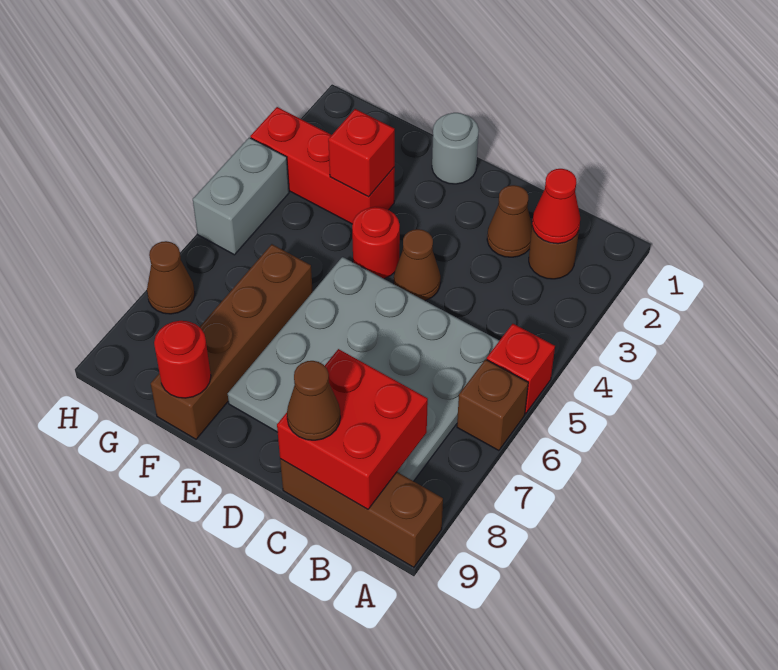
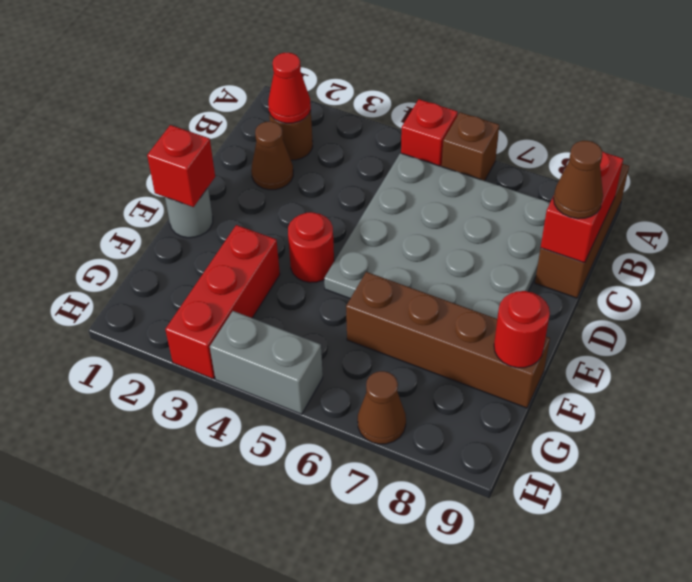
red brick B8:C9 level 2 -> red brick B9:C9 level 2
brown cone D4 level 1 -> none
red brick F3 level 2 -> red brick E1 level 2

